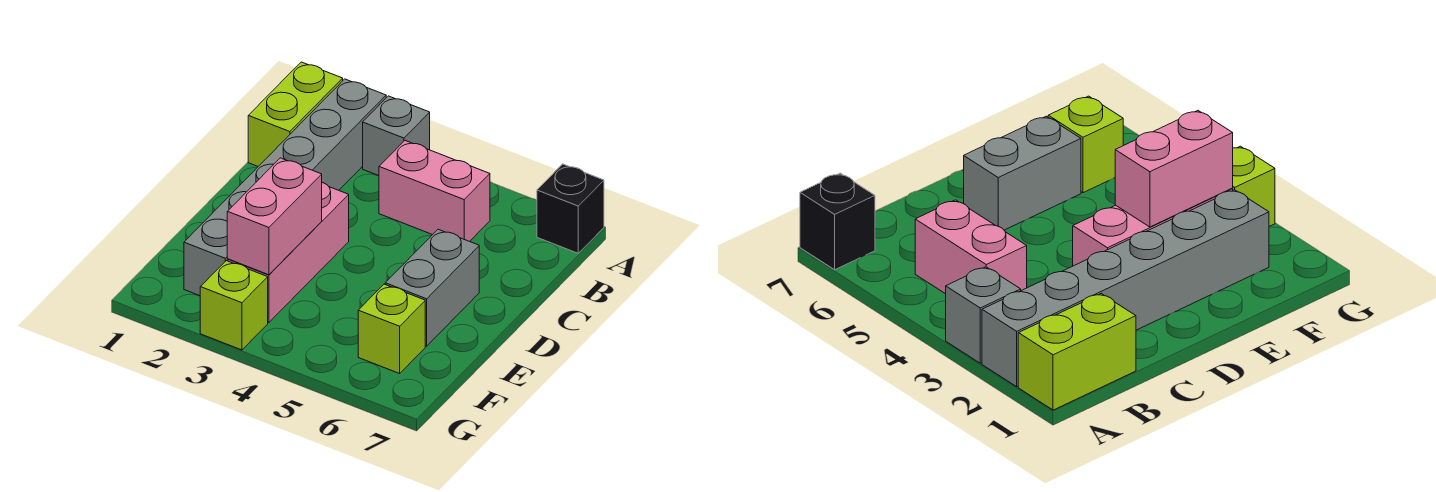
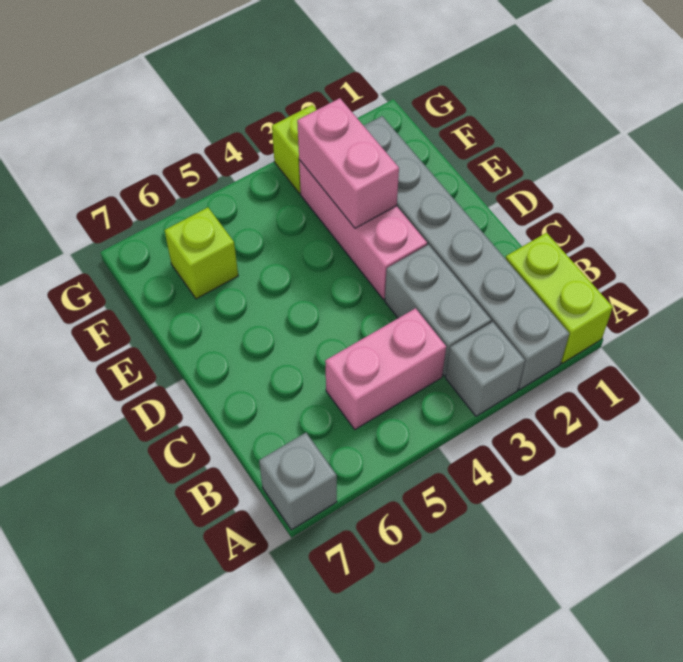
black brick A7 level 1 -> grey brick A7 level 1
grey brick D6:E6 level 1 -> grey brick B3:C3 level 1

